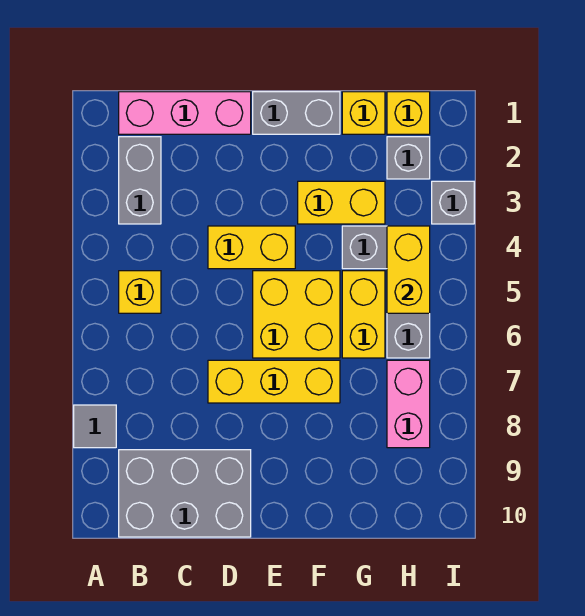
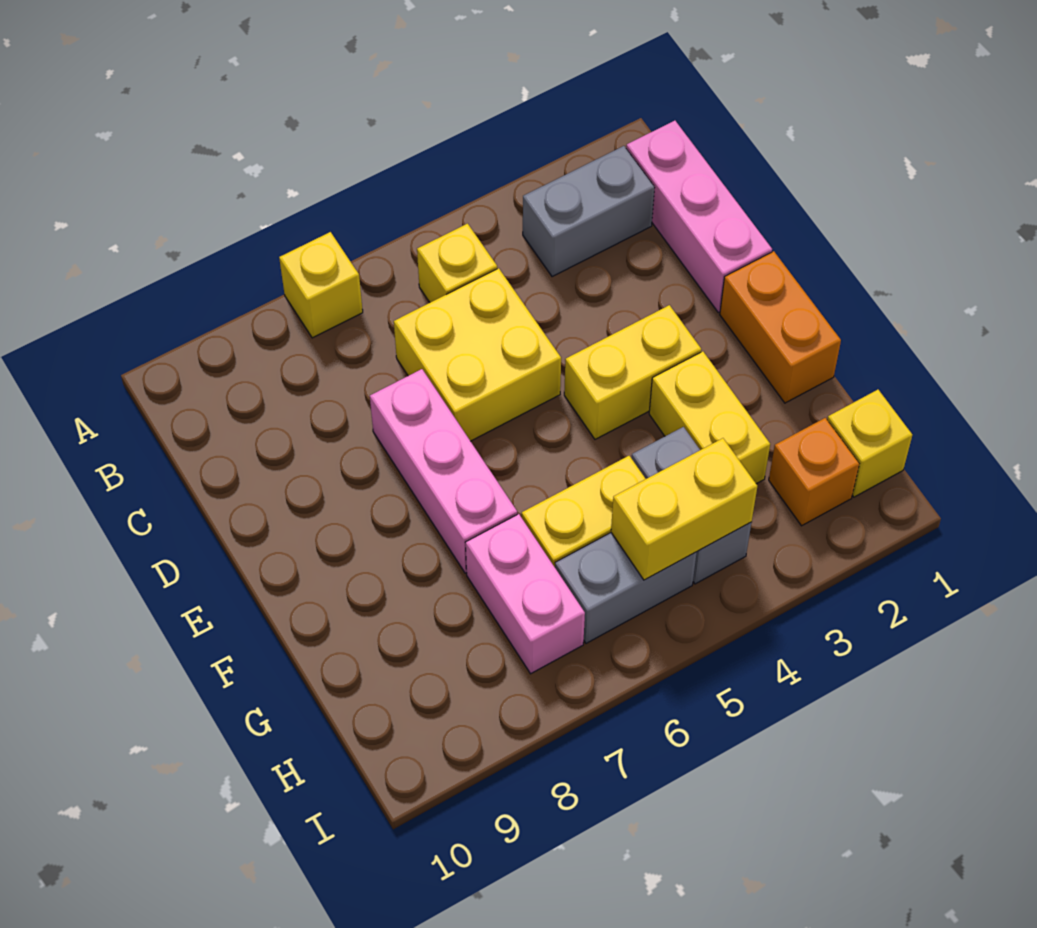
grey tile A8 level 1 -> none
grey brick B9:D10 level 1 -> none
yellow brick D4:E4 level 1 -> yellow brick E3:E4 level 1
yellow brick D7:F7 level 1 -> pink brick D7:F7 level 1
grey brick E1:F1 level 1 -> orange brick E1:F1 level 1
yellow brick E5:F6 level 1 -> yellow brick C5:D6 level 1
yellow brick G1 level 1 -> yellow brick A7 level 1
grey brick H2 level 1 -> orange brick H2 level 1
pink brick H7:H8 level 1 -> pink brick G7:H7 level 1
grey brick I3 level 1 -> none

